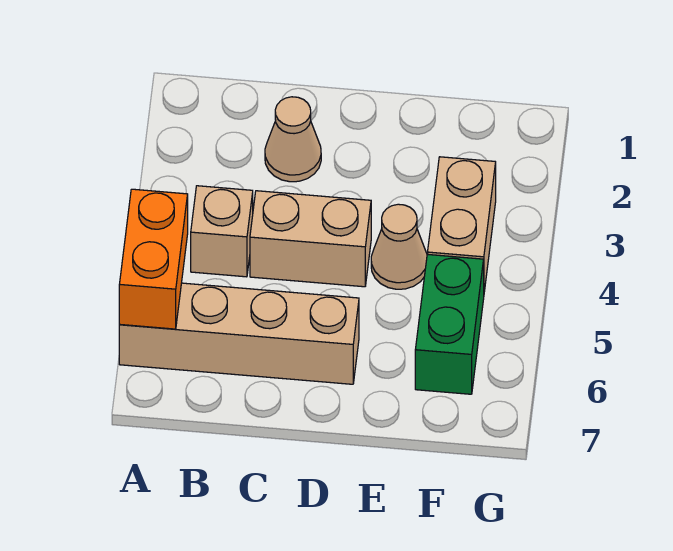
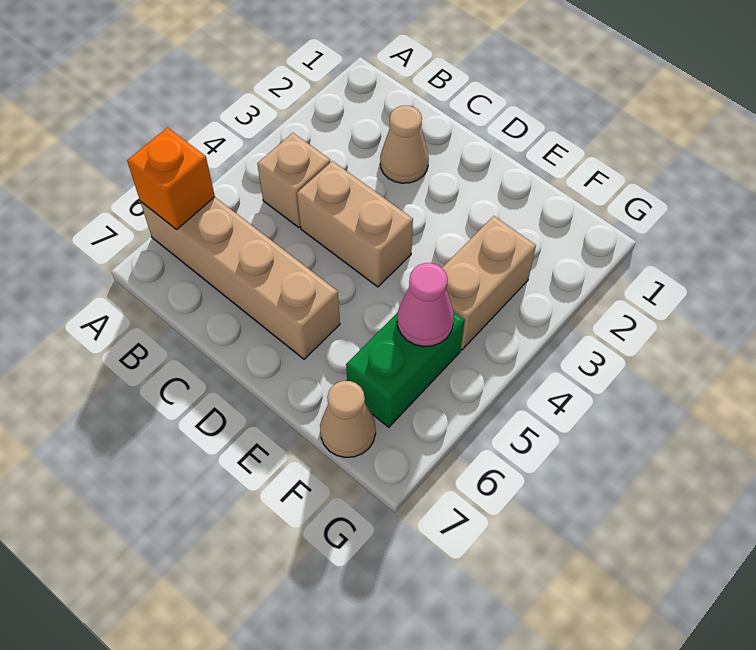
orange brick A5:A6 level 2 -> orange brick A6 level 2
tan cone E4 level 1 -> tan cone F7 level 1
none -> pink cone F5 level 2

